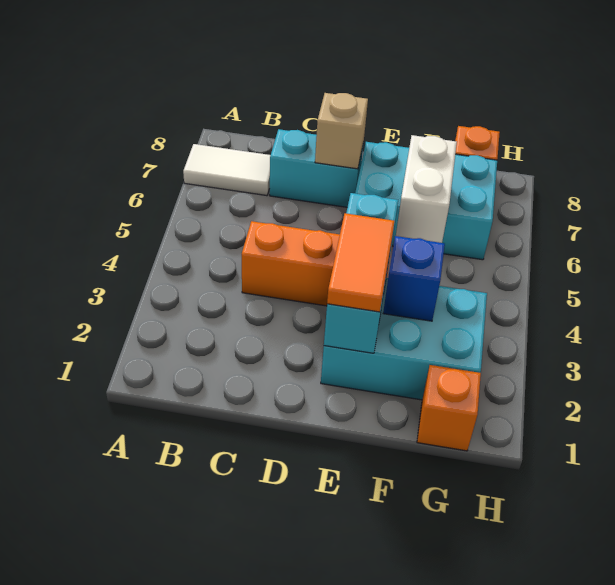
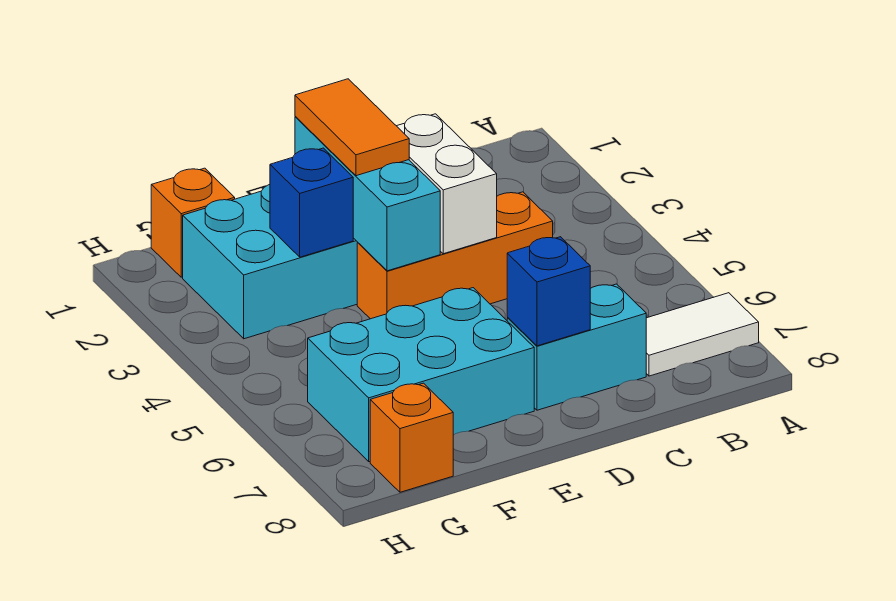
tan brick D7 level 2 -> blue brick D7 level 2
white brick F5:F6 level 2 -> white brick D3:D4 level 2

